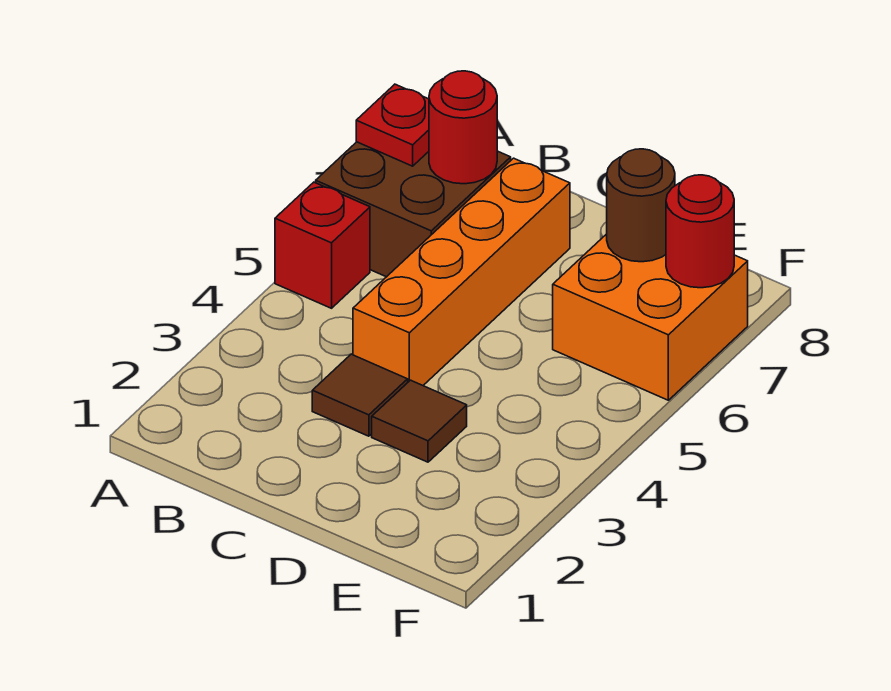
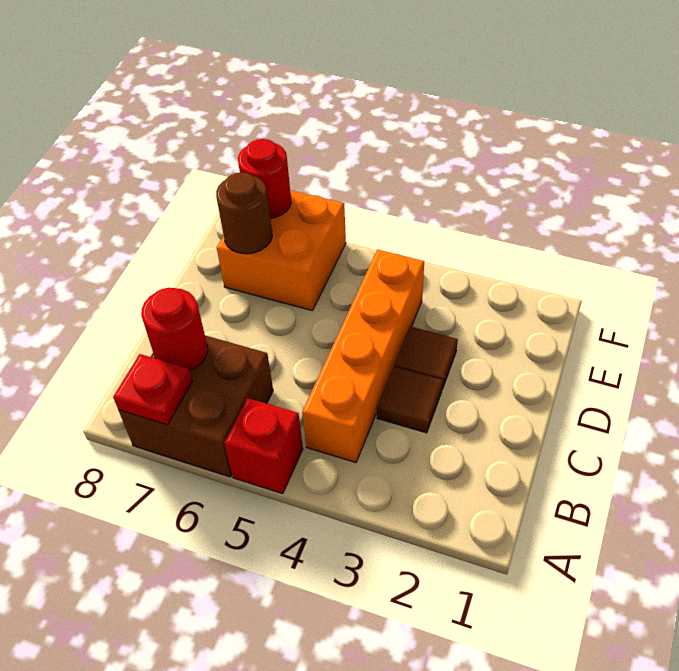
orange brick C4:C7 level 1 -> orange brick B4:E4 level 1

